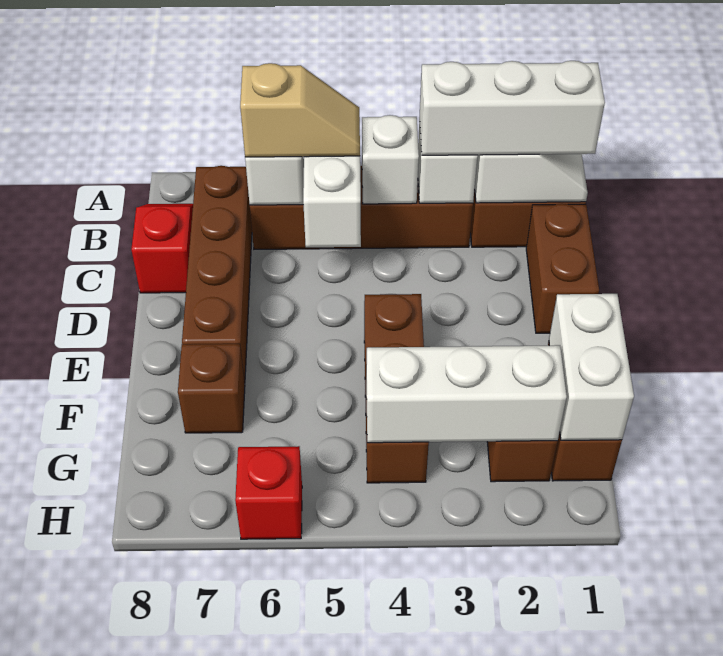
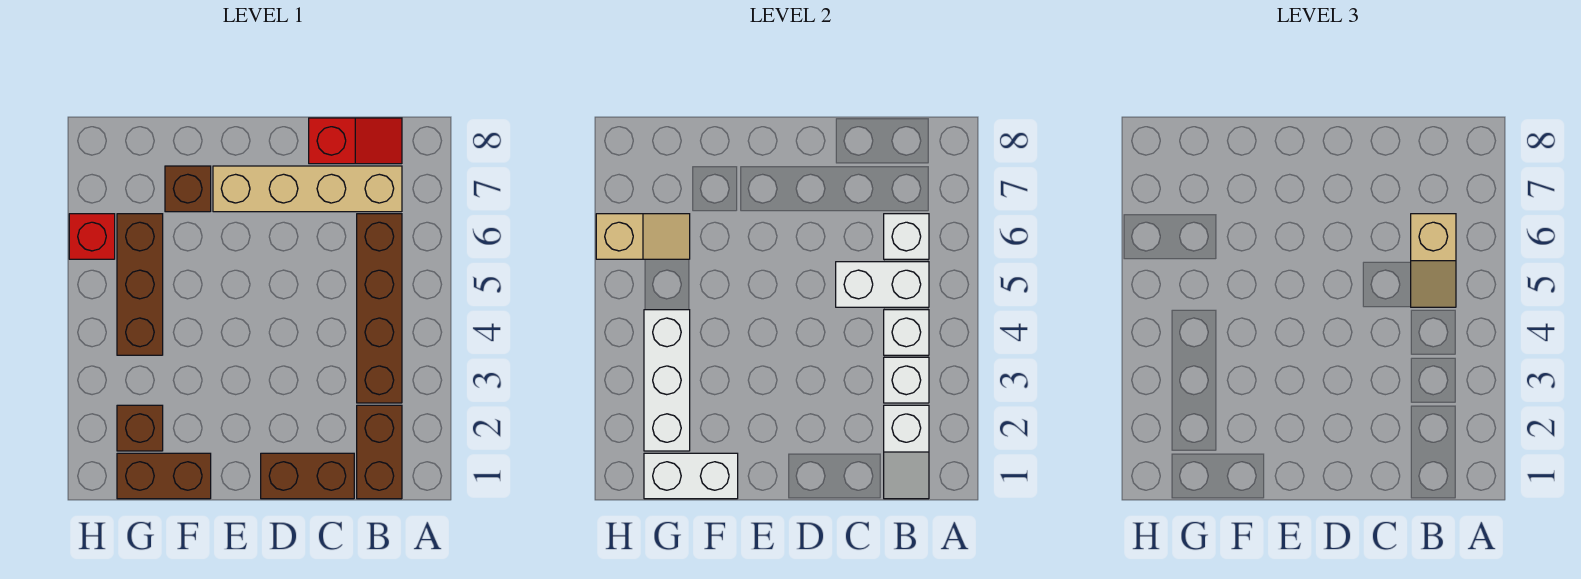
white brick B1:B3 level 3 -> none
brown brick B7:E7 level 1 -> tan brick B7:E7 level 1
brown brick E4:G4 level 1 -> brown brick G4:G6 level 1
none -> tan slope G6:H6 level 2 top H

